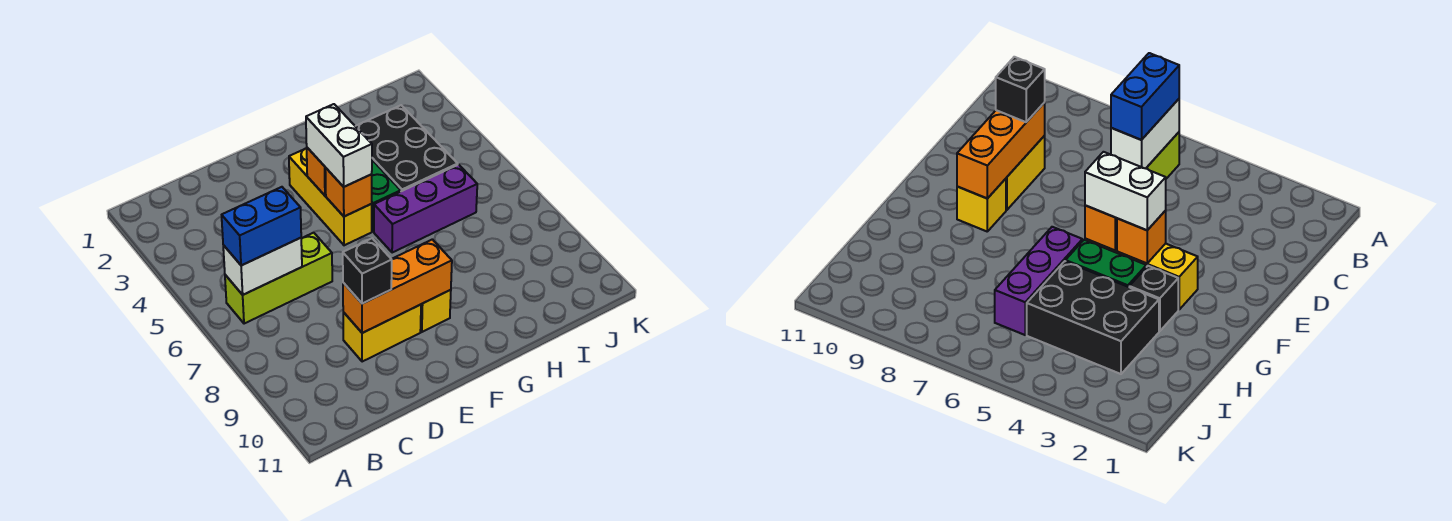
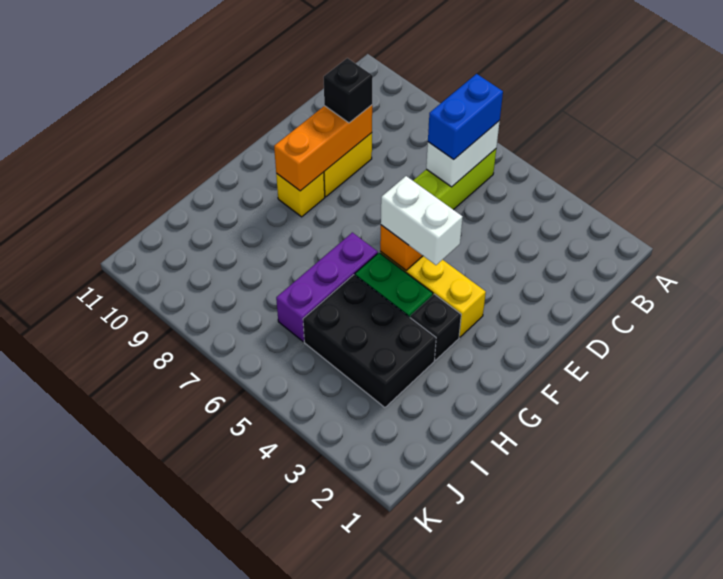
orange brick F4 level 2 -> none

